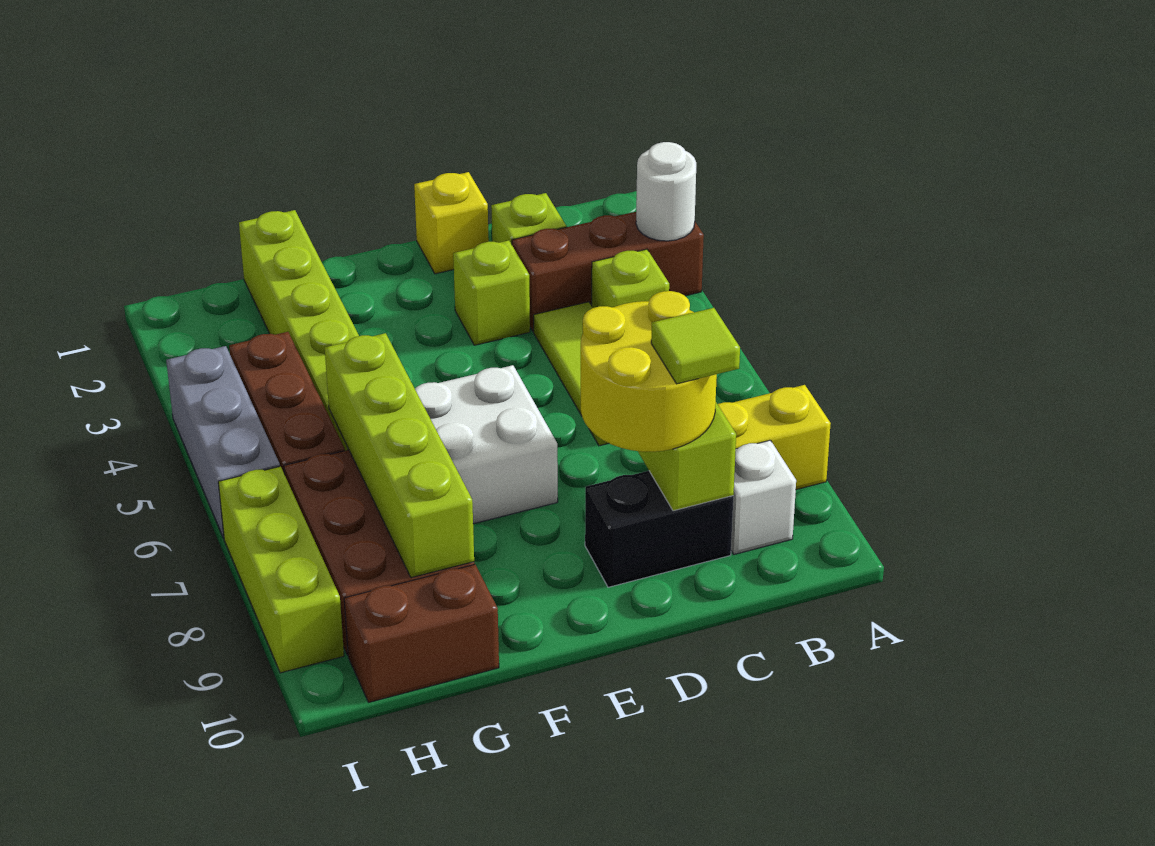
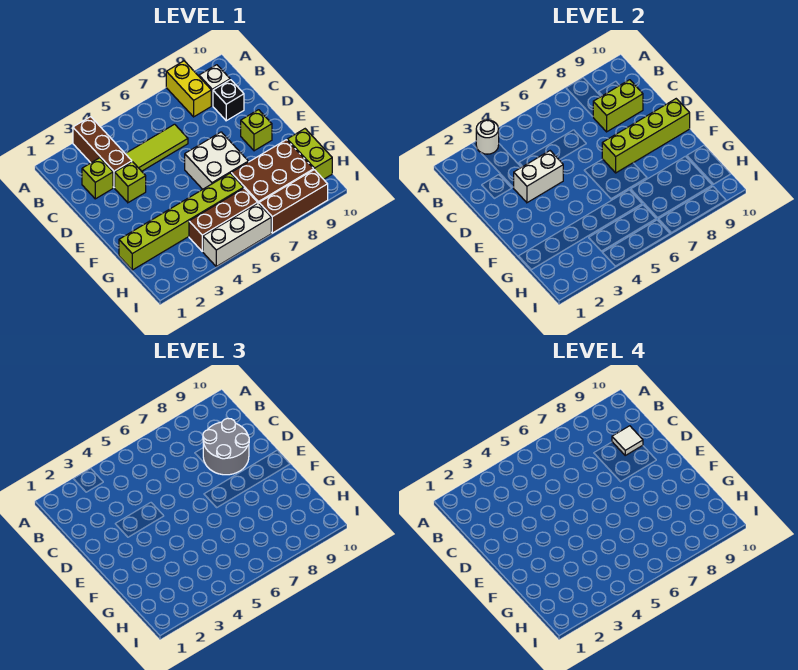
lime brick B4 level 1 -> lime brick E9 level 1
yellow round brick C8:D9 level 3 -> grey round brick C8:D9 level 3
black brick C9:D9 level 1 -> black brick C9 level 1
lime tile C9 level 4 -> white tile C9 level 4
yellow brick D1 level 1 -> none
none -> white brick D3:D4 level 2
lime brick G6:G9 level 2 -> lime brick E7:E10 level 2
brown brick G10:H10 level 1 -> lime brick G10:H10 level 1
grey brick I4:I6 level 1 -> white brick I4:I6 level 1
lime brick I7:I9 level 1 -> brown brick I7:I9 level 1

